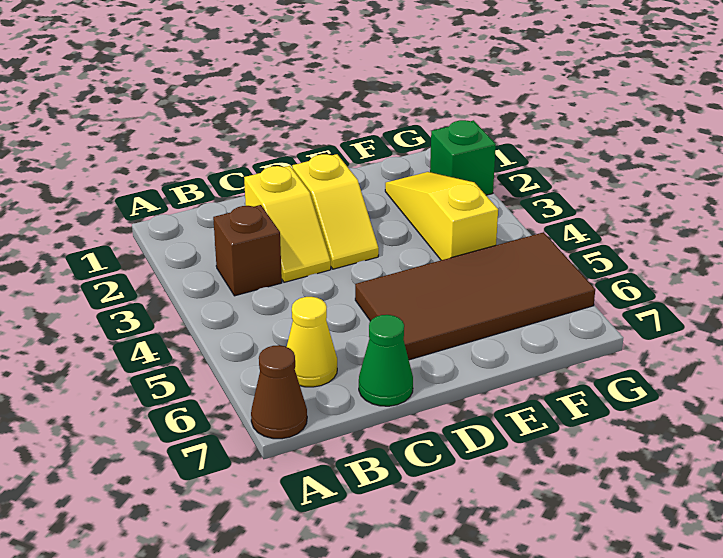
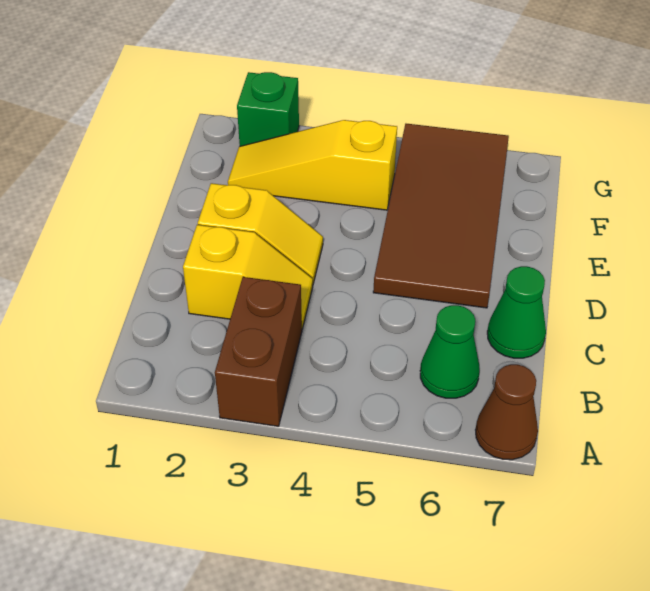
brown brick B3 level 1 -> brown brick A3:B3 level 1
yellow cone B6 level 1 -> green cone B6 level 1

